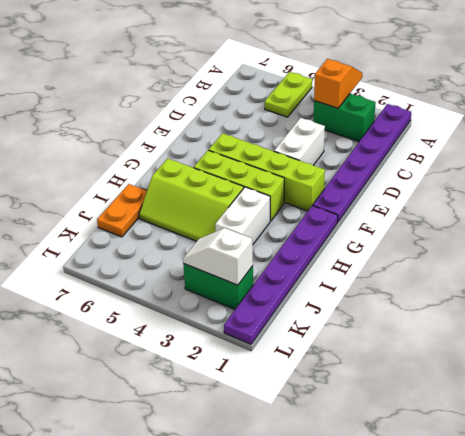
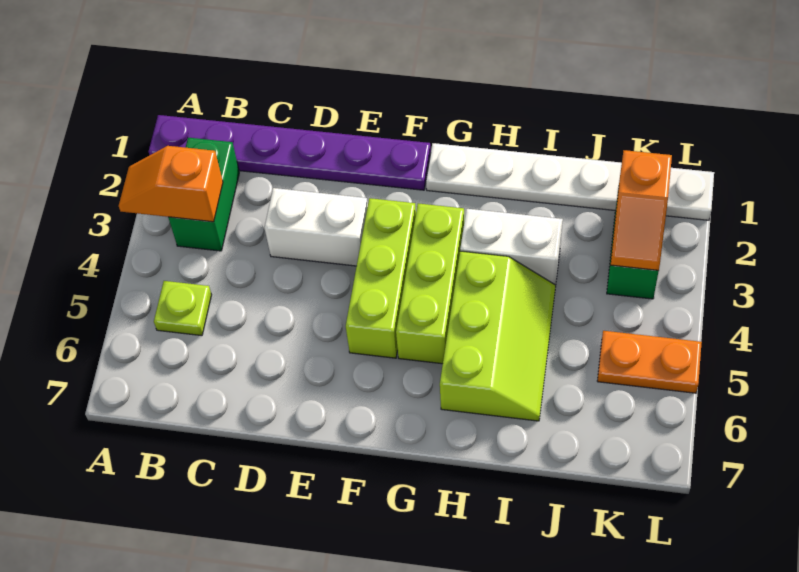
lime plate A5:B5 level 1 -> lime plate B5 level 1
lime brick F2:F5 level 1 -> lime brick F3:F5 level 1
purple plate G1:L1 level 1 -> white plate G1:L1 level 1
orange plate I7:J7 level 1 -> orange plate K5:L5 level 1
white slope K2:K3 level 2 top 2 -> orange slope K2:K3 level 2 top 2

